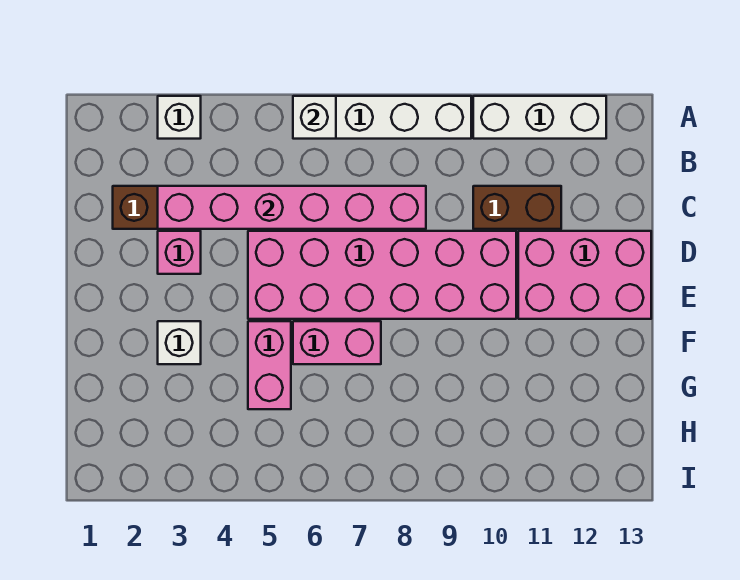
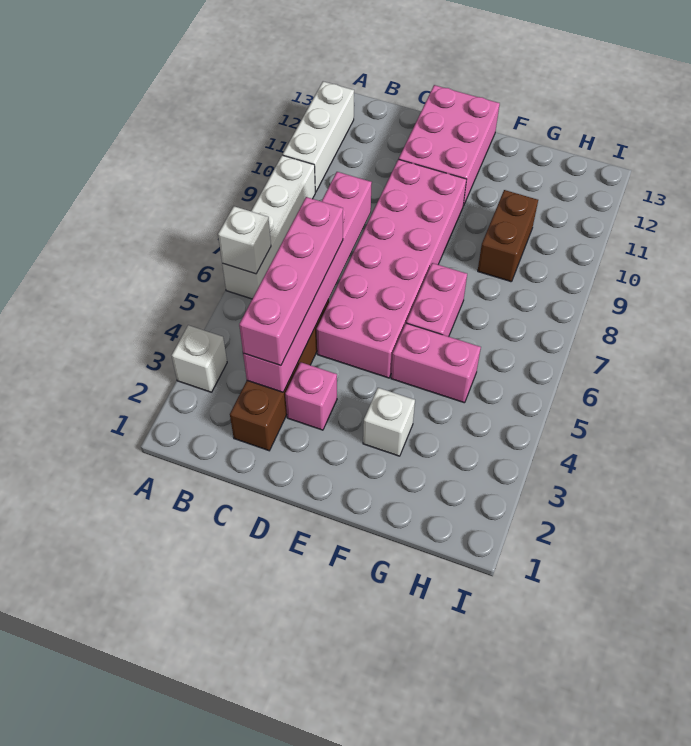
none -> pink brick C3:C6 level 3
brown brick C10:C11 level 1 -> brown brick G9:G10 level 1

